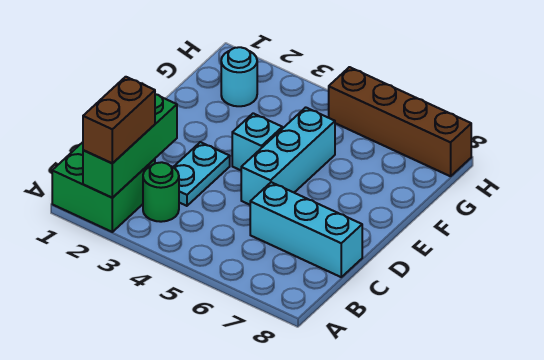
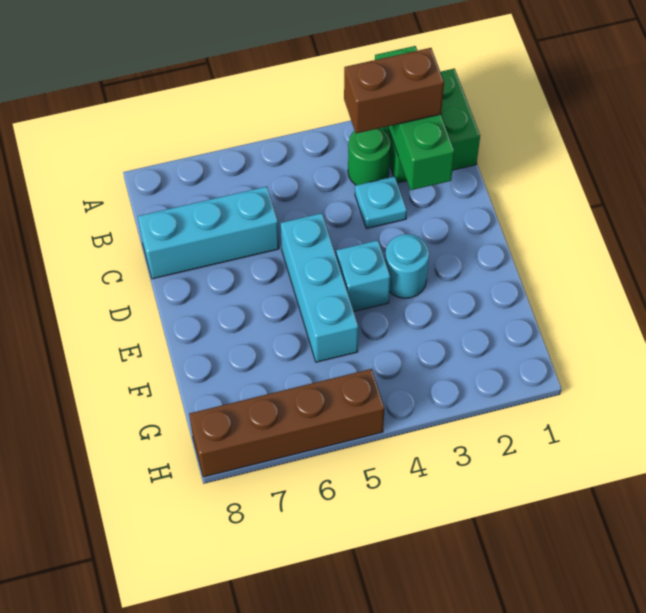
brown brick A2:B2 level 3 -> brown brick B2:B3 level 3
cyan plate C3:D3 level 1 -> cyan plate C3 level 1
cyan round brick G2 level 1 -> cyan round brick E3 level 1

